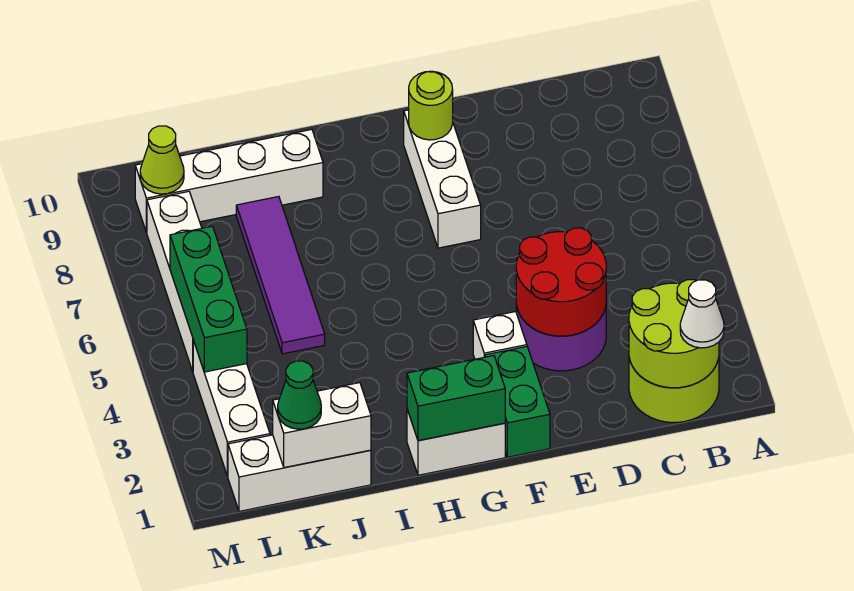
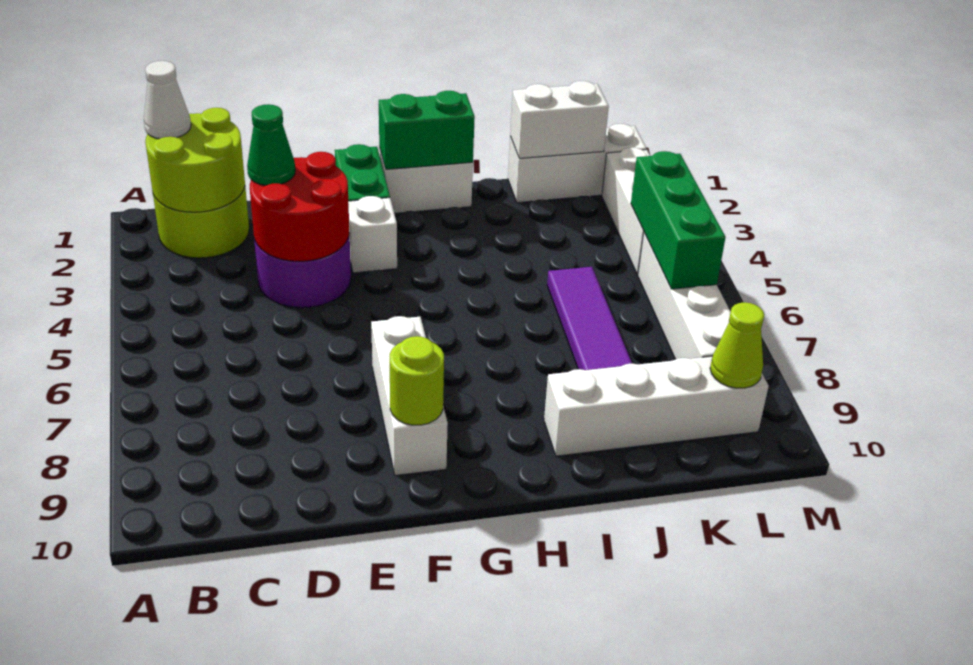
green cone K1 level 3 -> green cone D3 level 3

